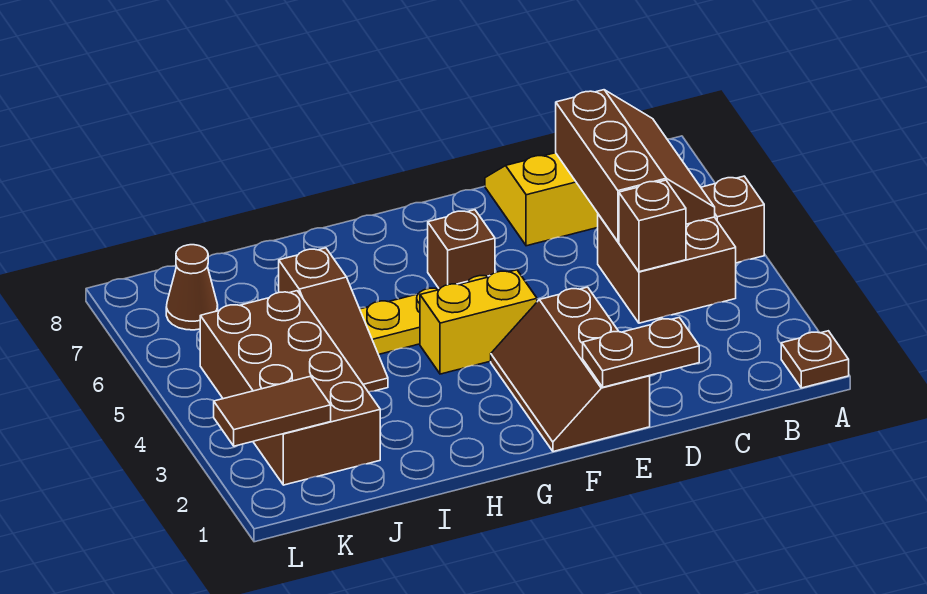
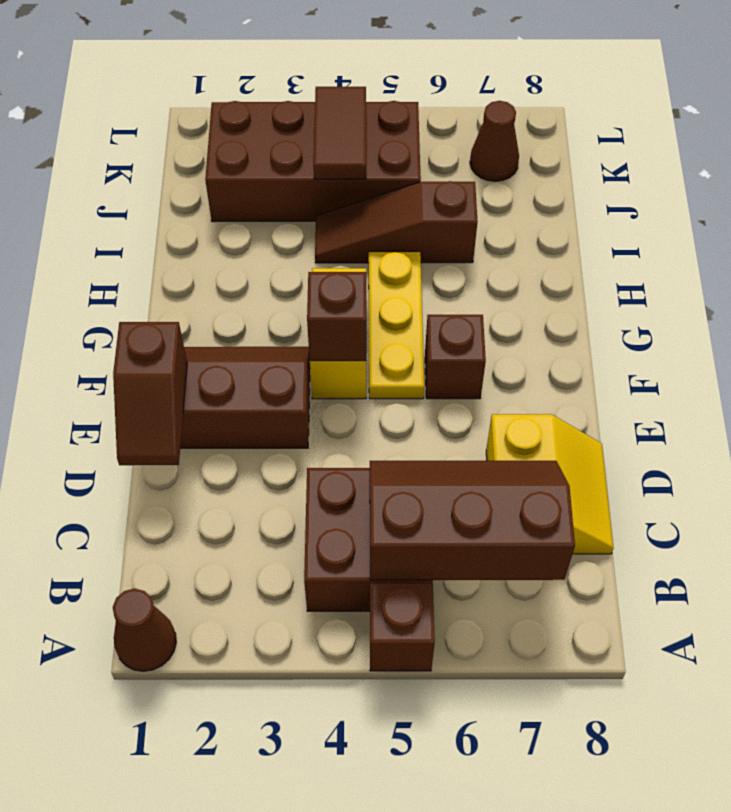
brown plate A1 level 1 -> brown cone A1 level 1
brown slope B5:C7 level 2 top C -> brown slope B5:C7 level 2 top B
brown brick C4 level 2 -> brown brick F4 level 2
brown plate D1:E1 level 2 -> brown slope D1:E1 level 2 top E
brown tile K2:L2 level 2 -> brown tile J4:K4 level 2

